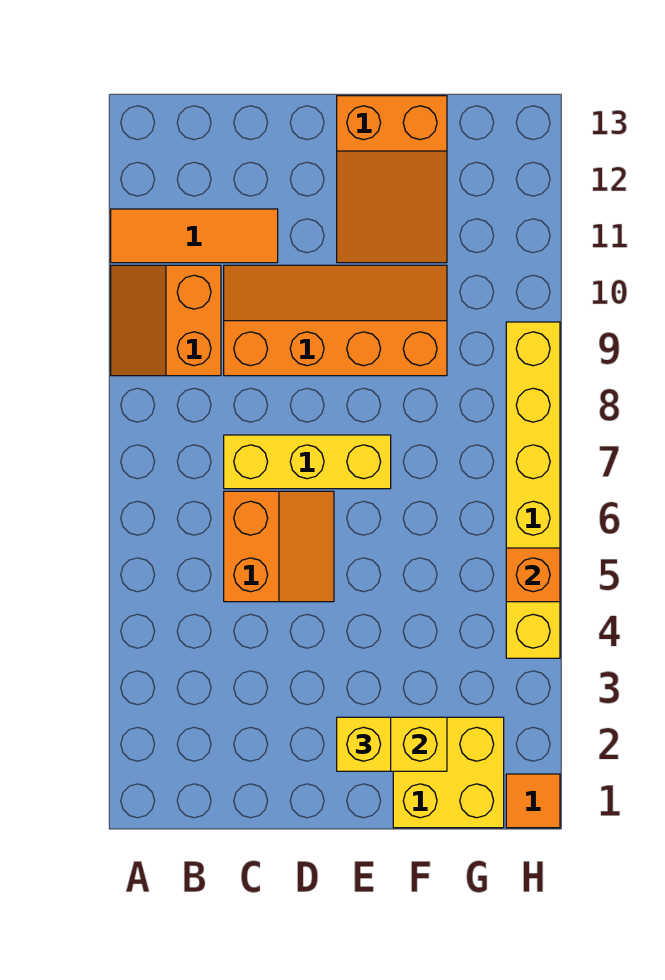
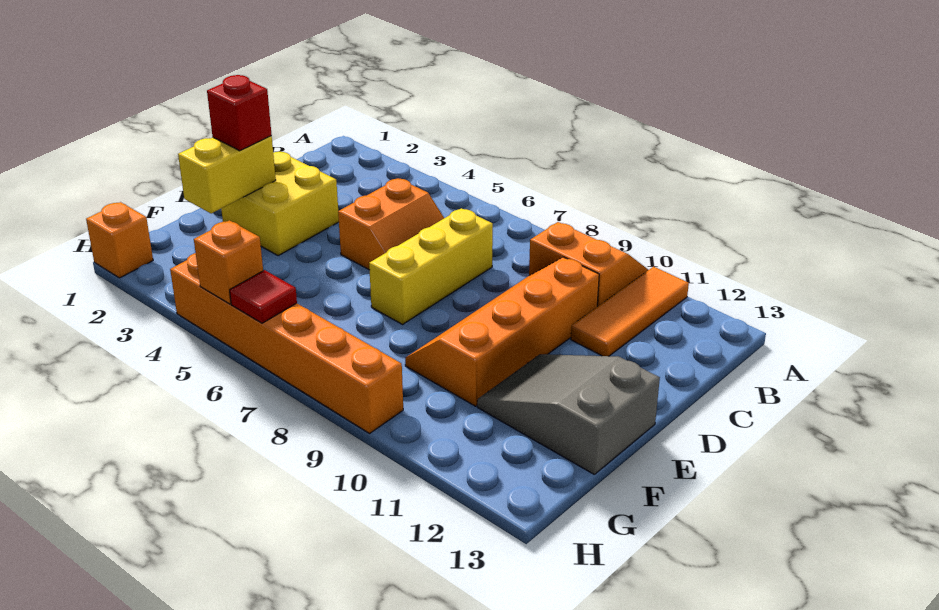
orange slope C5:D6 level 1 top C -> orange slope C5:D6 level 1 top 5
orange slope C9:F10 level 1 top 9 -> orange slope C9:F10 level 1 top 10
yellow brick E2 level 3 -> red brick E2 level 3
orange slope E11:F13 level 1 top 13 -> grey slope E11:F13 level 1 top 13
yellow brick F1:G2 level 1 -> yellow brick D2:E3 level 1
orange tile H1 level 1 -> orange brick H1 level 1
yellow brick H4:H9 level 1 -> orange brick H4:H9 level 1
none -> red tile H6 level 2

